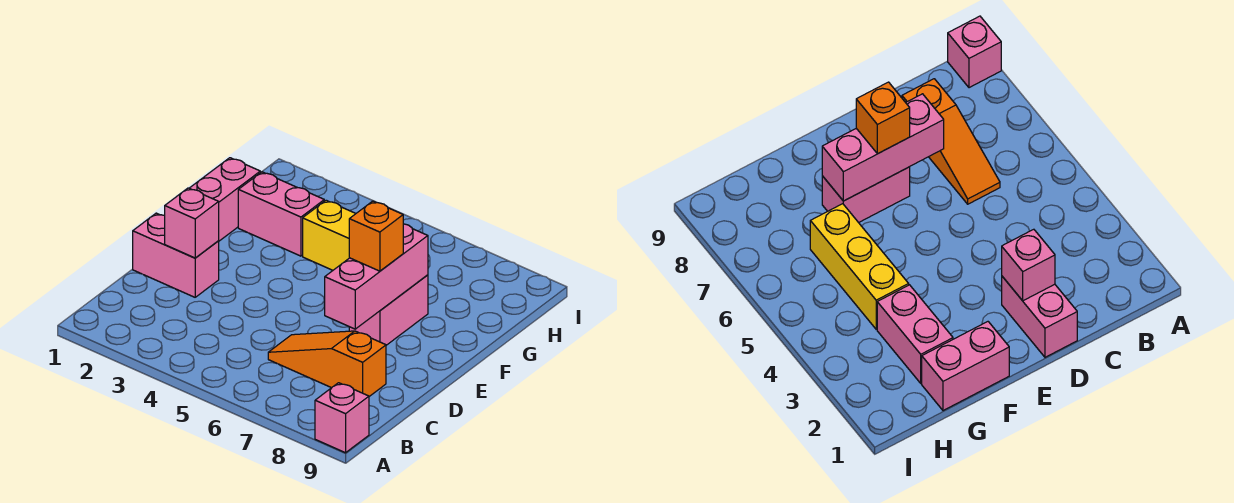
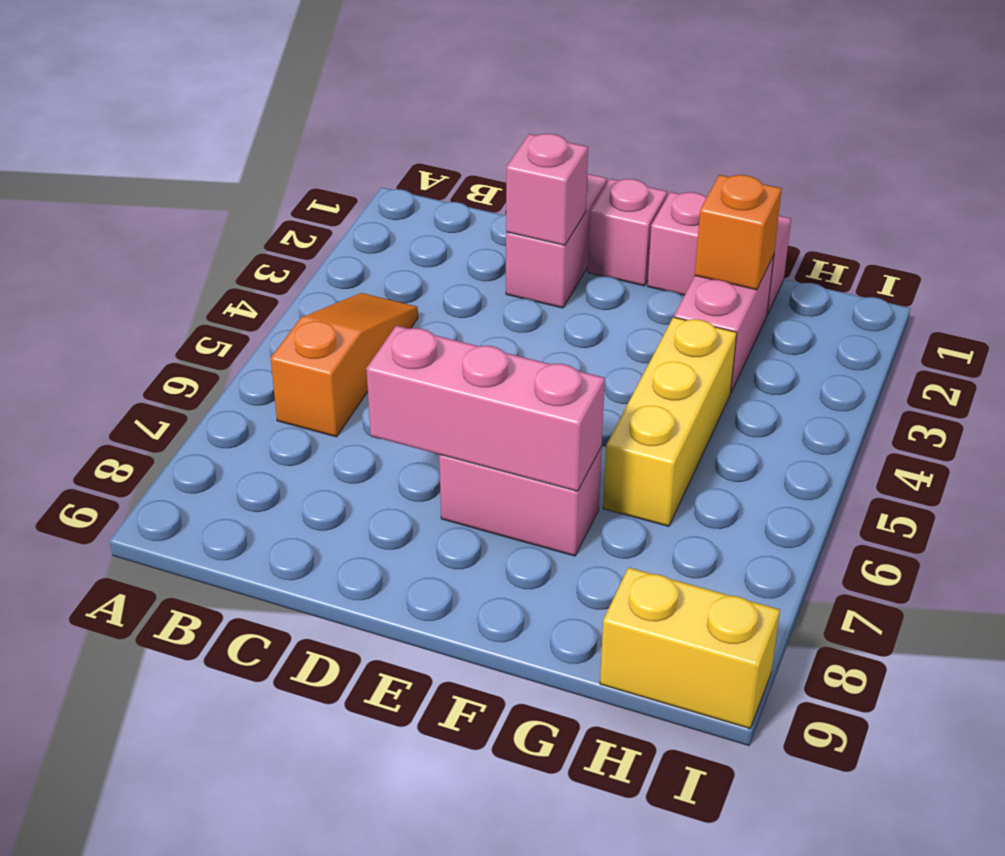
pink brick A9 level 1 -> pink brick E1 level 1
orange slope C6:C8 level 1 top 8 -> orange slope B4:B6 level 1 top 6
orange brick E7 level 3 -> orange brick G2 level 2
none -> yellow brick H9:I9 level 1

